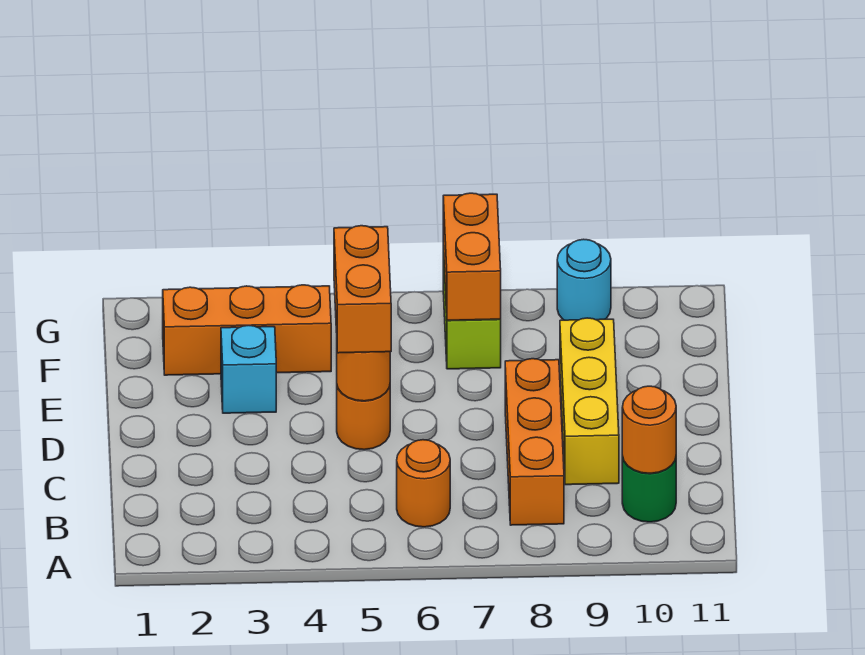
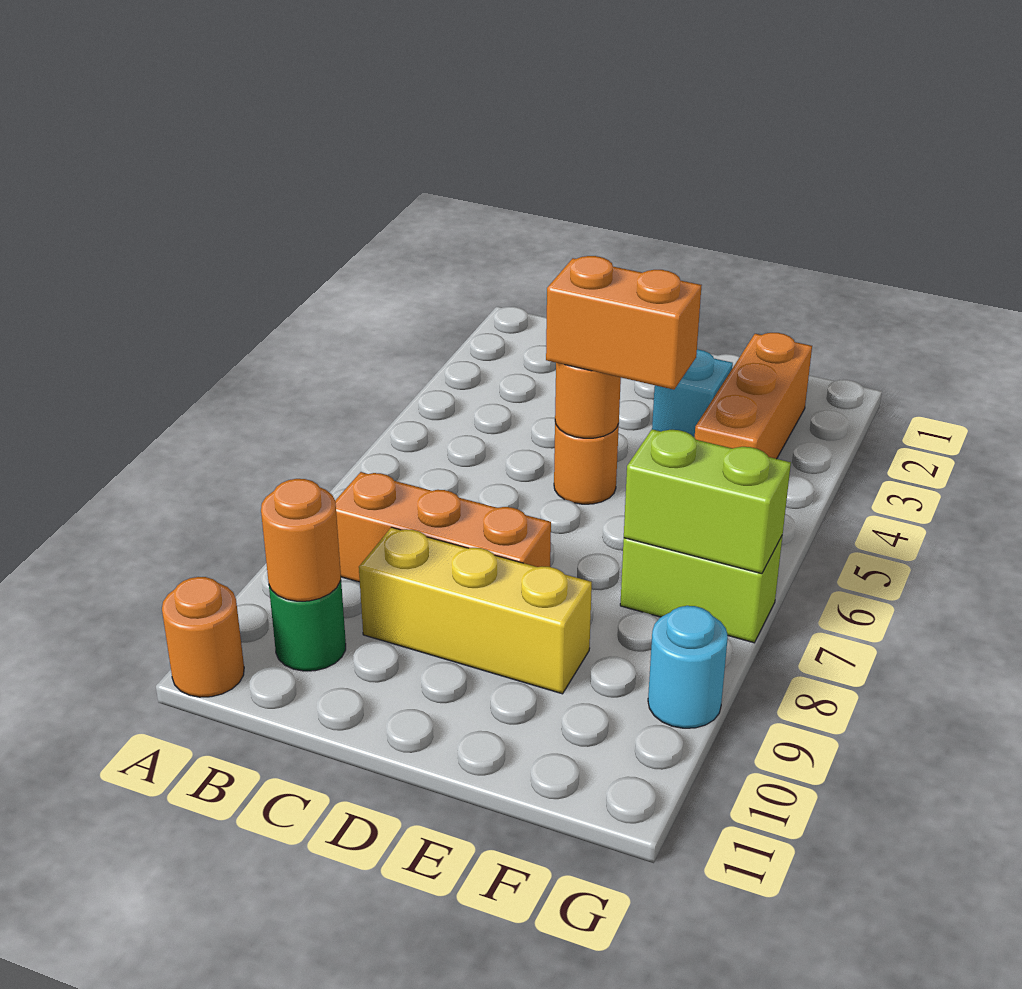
orange round brick B6 level 1 -> orange round brick A11 level 1
orange brick F7:G7 level 2 -> lime brick F7:G7 level 2

